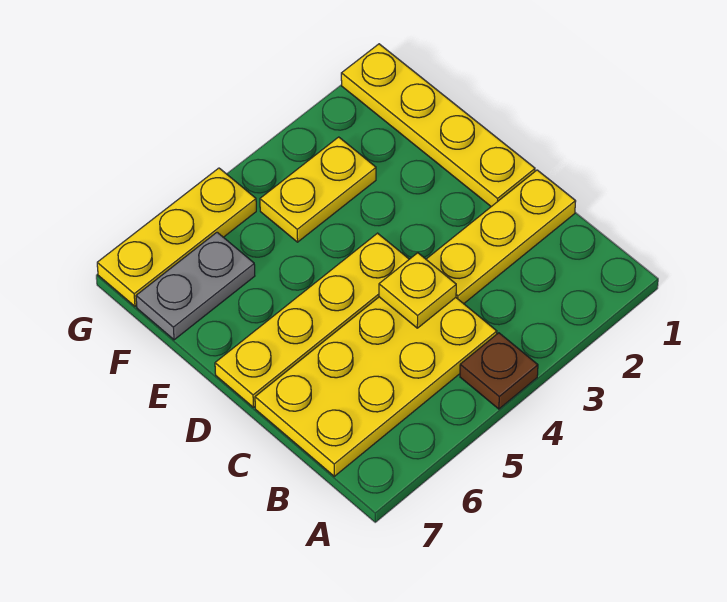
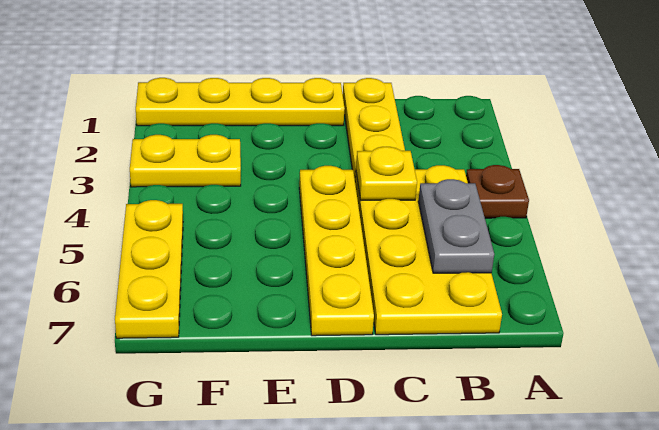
yellow plate F3:F4 level 1 -> yellow plate F3:G3 level 1
grey plate F6:F7 level 1 -> grey plate B5:B6 level 2

